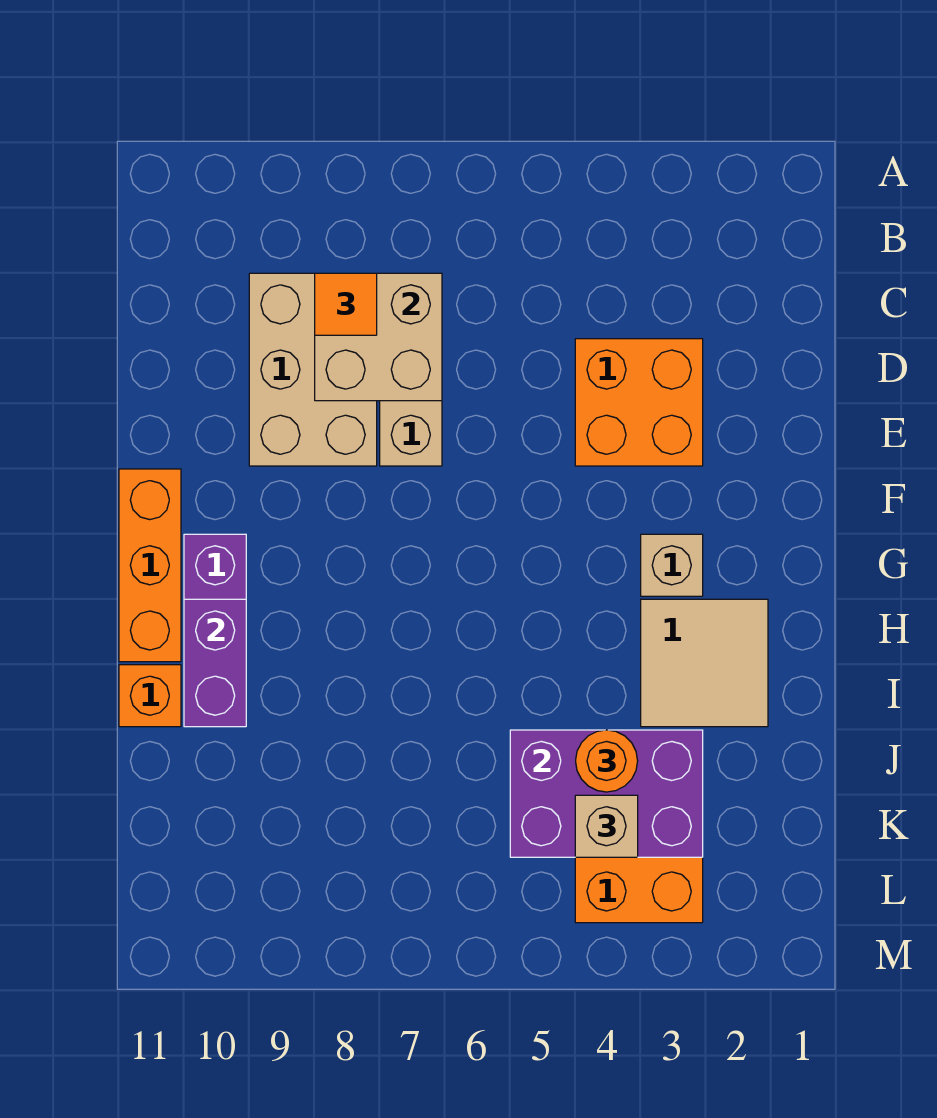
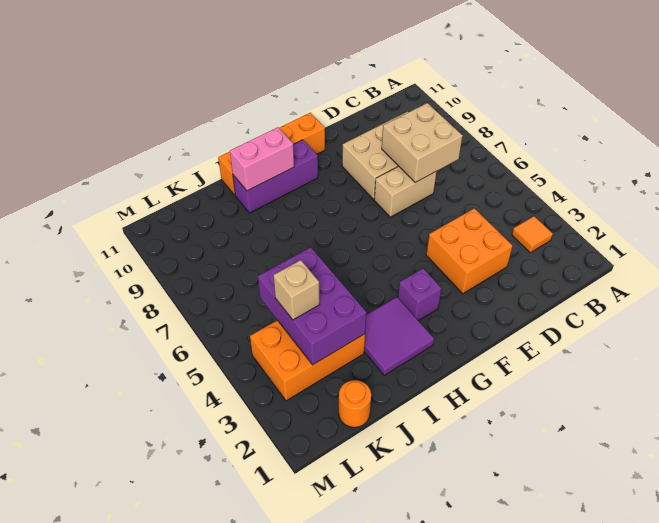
orange tile C8 level 3 -> orange tile B3 level 1
tan brick G3 level 1 -> purple brick G3 level 1
tan tile H2:I3 level 1 -> purple tile H2:I3 level 1
purple brick H10:I10 level 2 -> pink brick H10:I10 level 2
orange round brick J4 level 3 -> orange round brick K1 level 1

